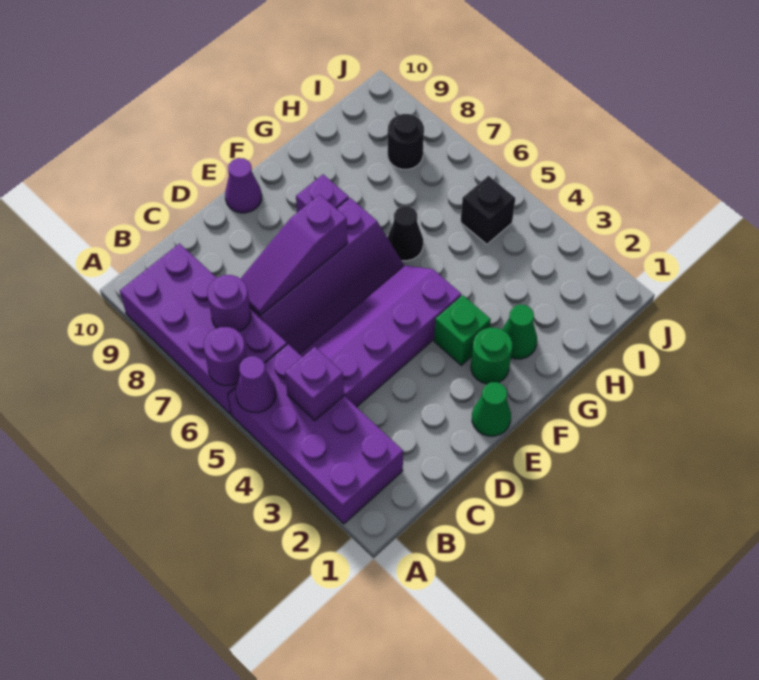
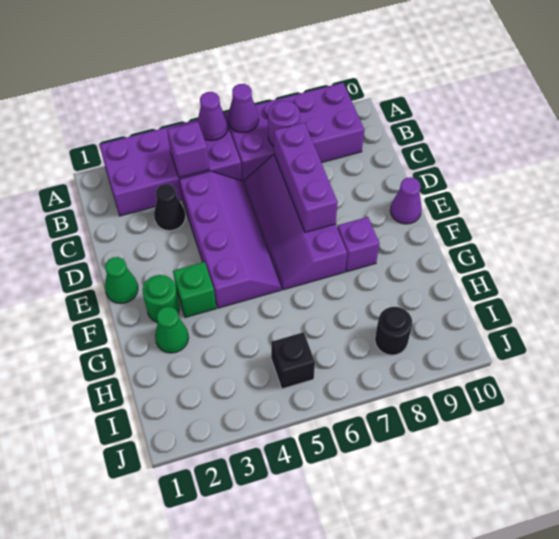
purple round brick A6 level 2 -> purple cone A6 level 2
purple slope C7:E7 level 2 top E -> purple brick C7:E7 level 2
black cone G6 level 1 -> black cone C3 level 1

